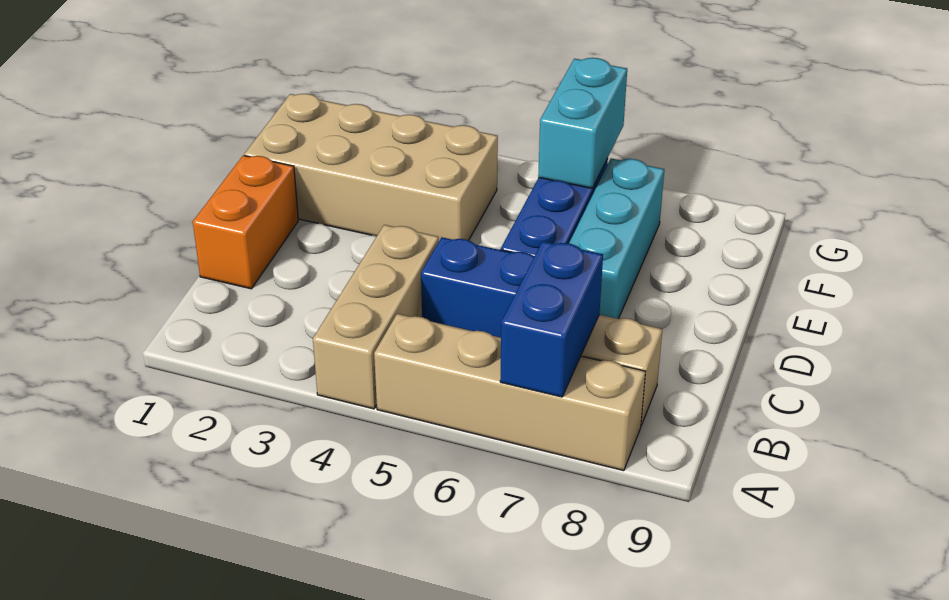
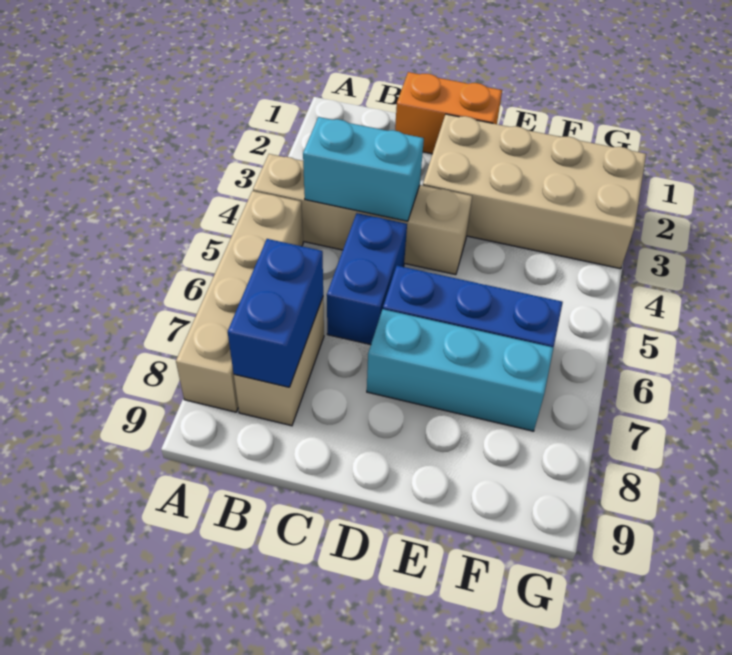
tan brick A4:C4 level 1 -> tan brick A4:D4 level 1
blue brick A7:B7 level 2 -> blue brick B7:B8 level 2
tan brick E1:F4 level 1 -> tan brick D2:G3 level 1
cyan brick F6:G6 level 2 -> cyan brick B4:C4 level 2

